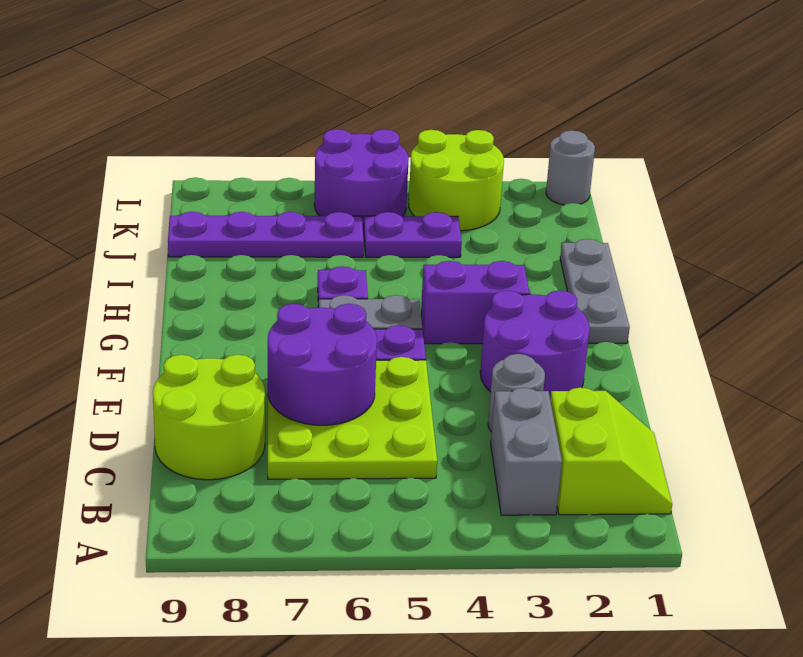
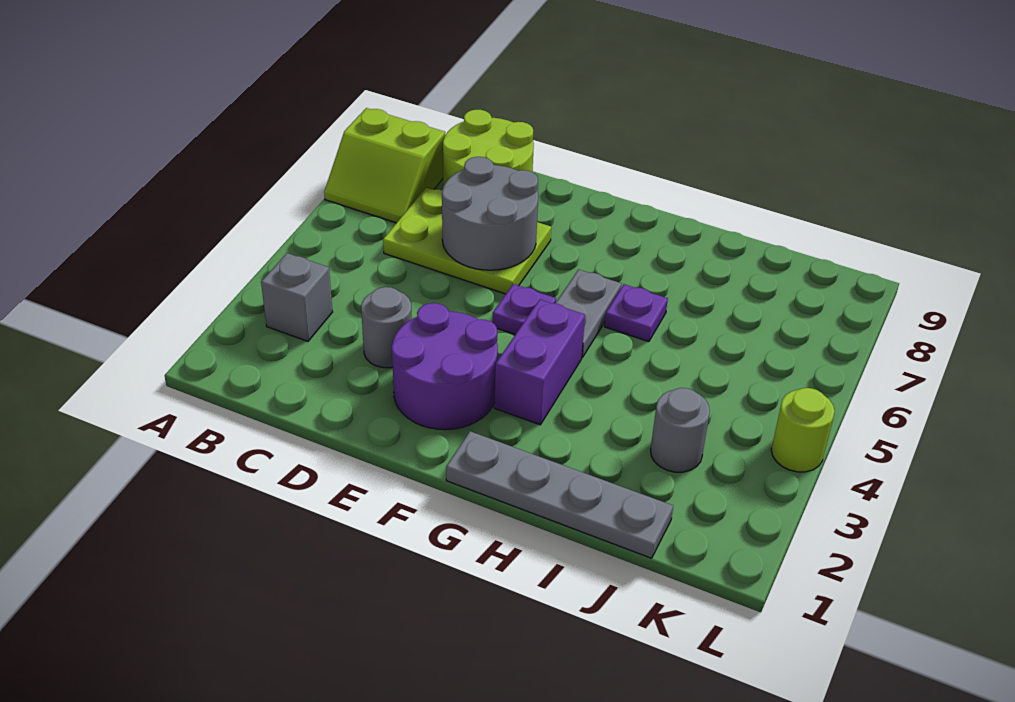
lime slope B1:C2 level 1 top 2 -> lime slope A7:B8 level 1 top 8
grey brick B3:C3 level 1 -> grey brick B3 level 1
lime plate C5:E7 level 1 -> lime plate C6:E7 level 1
purple round brick D6:E7 level 2 -> grey round brick D6:E7 level 2
grey plate G1:I1 level 1 -> grey plate G1:J1 level 1
purple plate J4:J5 level 1 -> none
purple plate J6:J9 level 1 -> none
lime round brick K3:L4 level 1 -> lime round brick L4 level 1
purple round brick K5:L6 level 1 -> none
grey round brick L1 level 1 -> grey round brick J3 level 1

